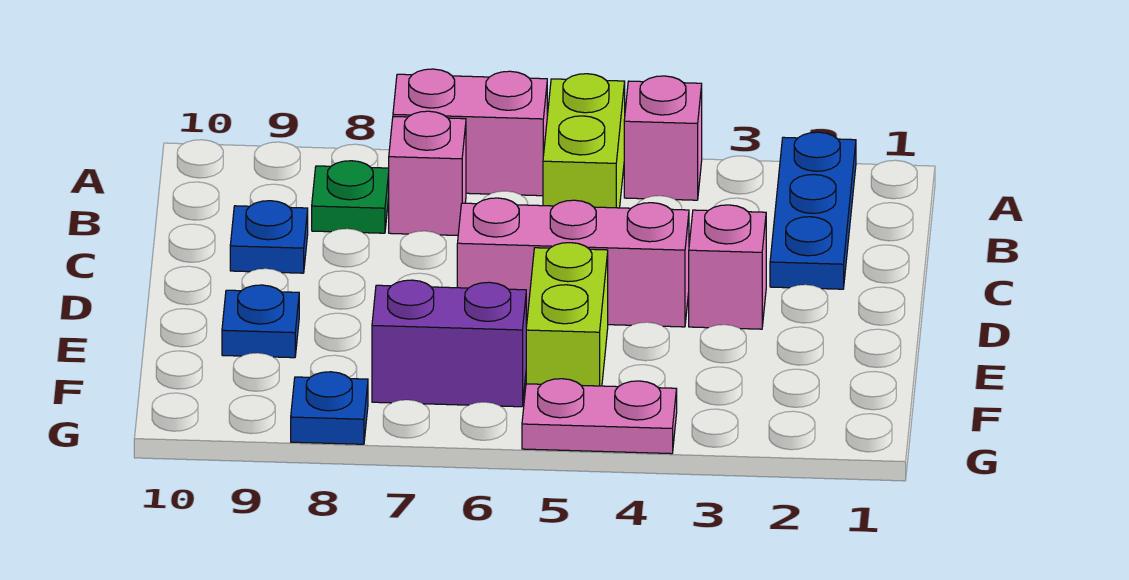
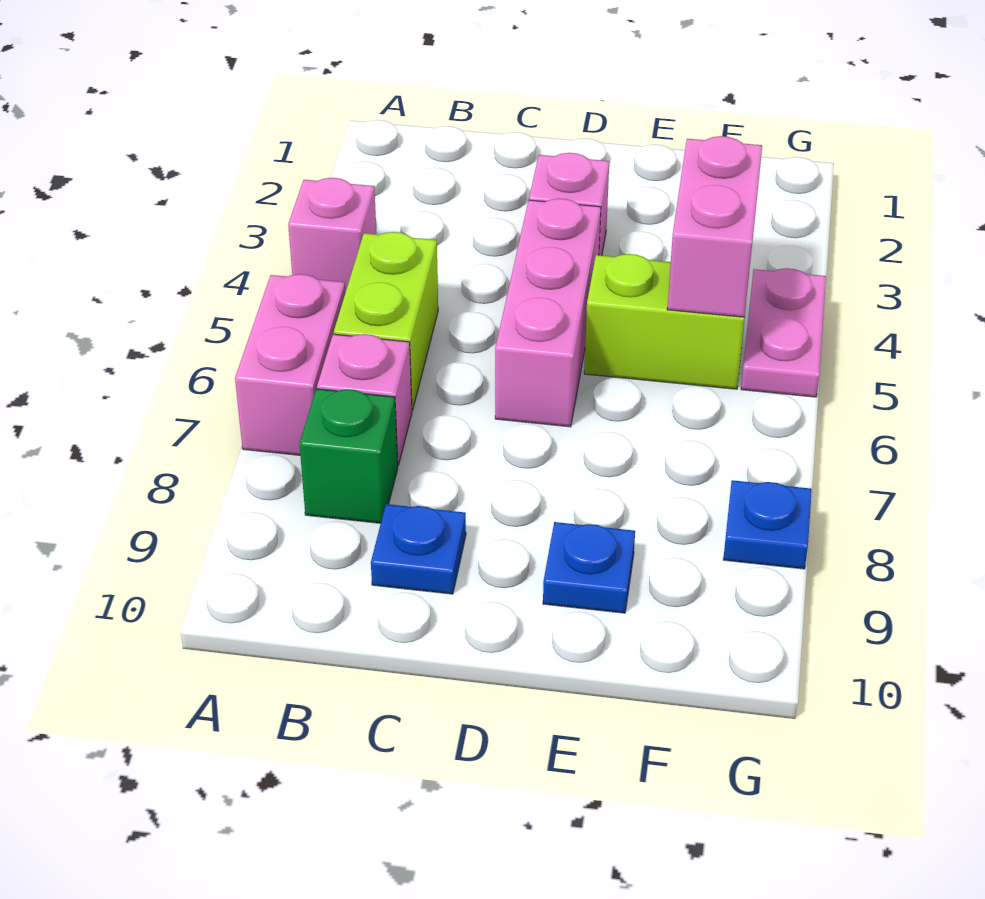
blue plate A2:C2 level 1 -> none
lime brick A5:B5 level 1 -> lime brick B5:B6 level 1
green plate B8 level 1 -> green brick B8 level 1
none -> pink brick F4:F5 level 2
purple brick F6:F7 level 1 -> none

